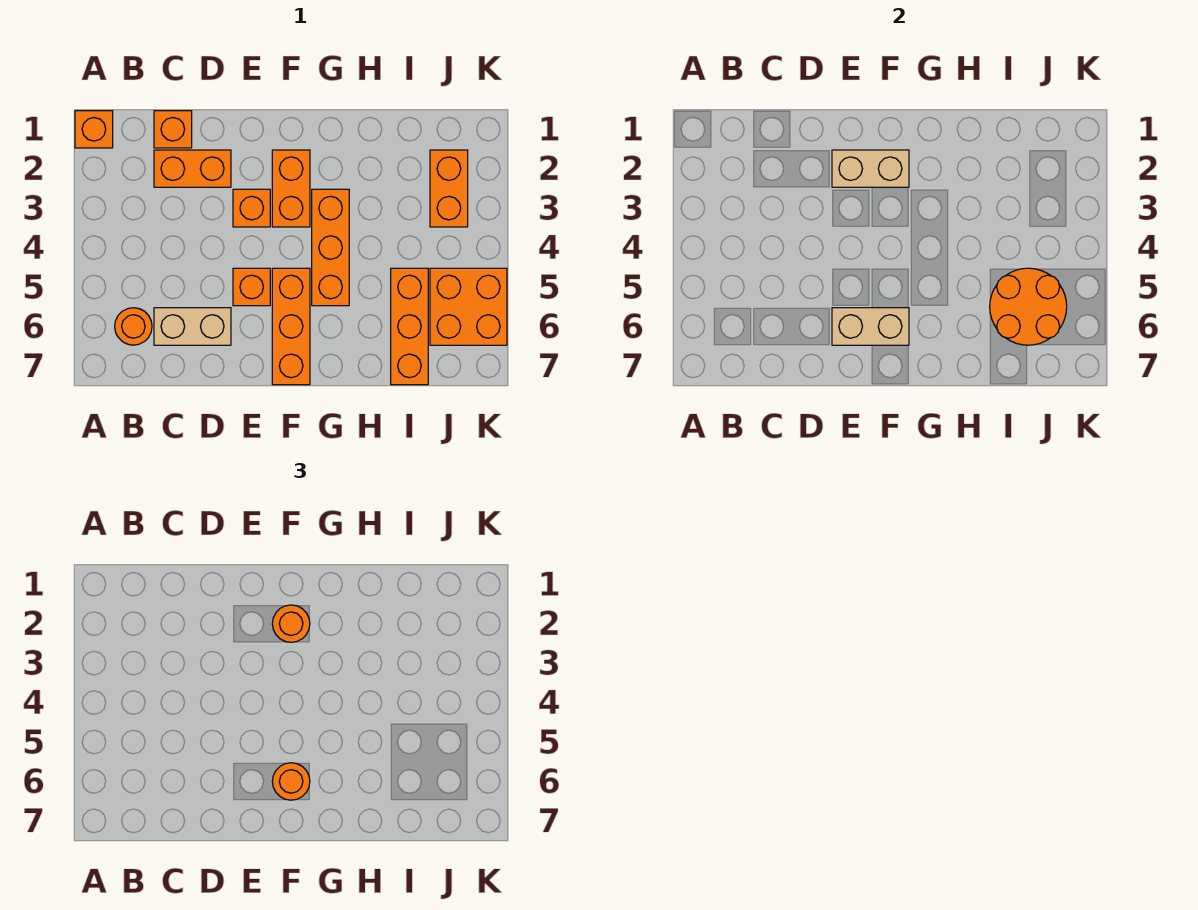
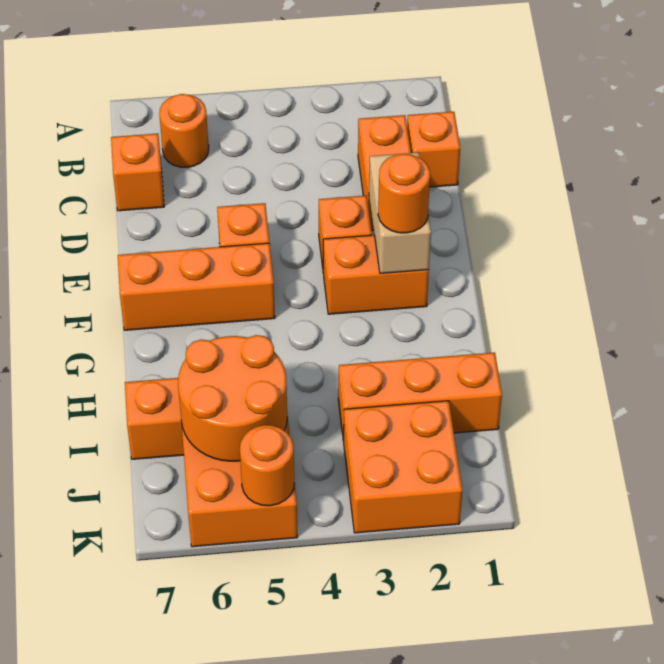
orange brick A1 level 1 -> orange brick C7 level 1
tan brick C6:D6 level 1 -> none
tan brick E6:F6 level 2 -> none
orange round brick F6 level 3 -> orange round brick K5 level 2
orange brick G3:G5 level 1 -> orange brick I1:I3 level 1
orange brick J2:J3 level 1 -> orange brick J2:K3 level 1

